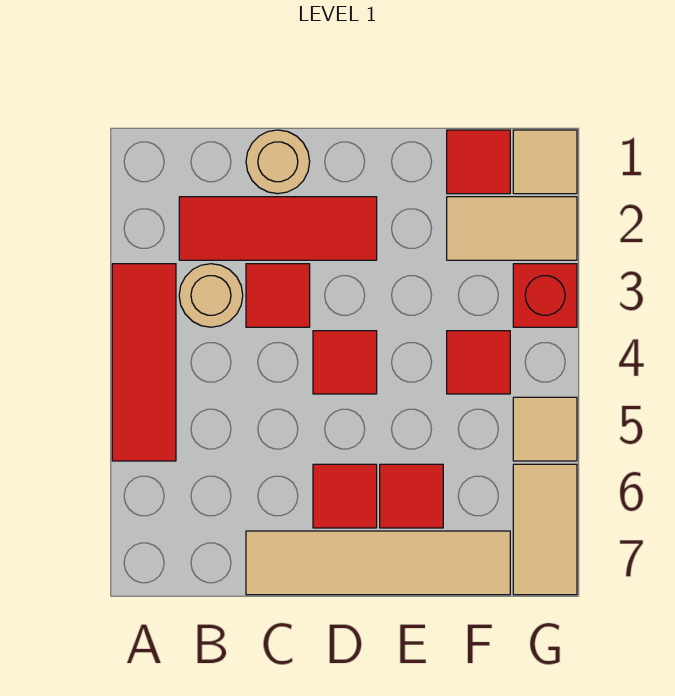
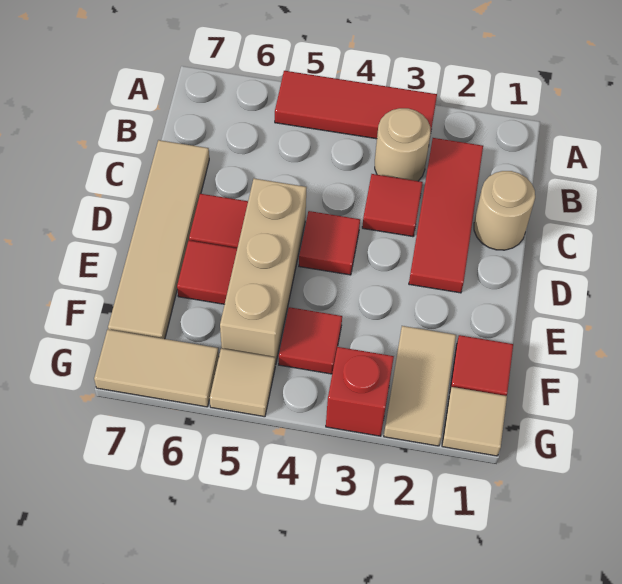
none -> tan brick D5:F5 level 1

